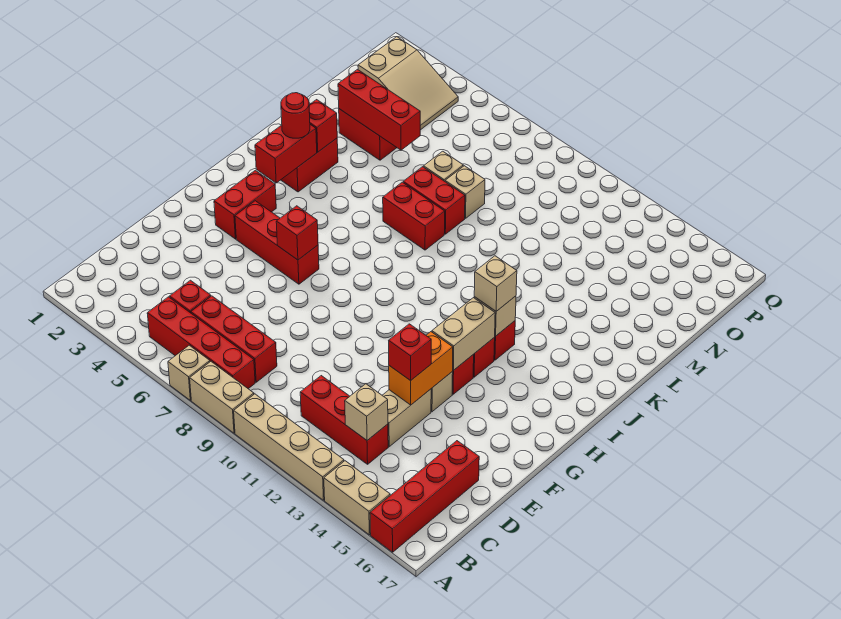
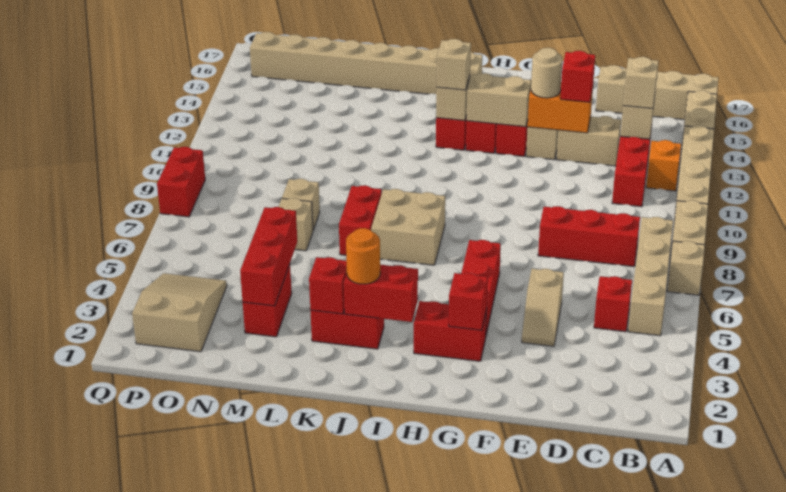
red brick A16:D16 level 1 -> tan brick A16:D16 level 1
red brick B5:B8 level 1 -> tan brick B5:B8 level 1
none -> orange brick B12 level 1
red brick C6:C8 level 1 -> red brick C8:E8 level 1
none -> tan brick C13 level 3
none -> tan slope E4:E5 level 1 top 5
none -> tan round brick F13 level 3
red brick G6 level 2 -> red brick G3 level 2
none -> tan brick I7:J8 level 1
none -> tan brick I16:P16 level 1
red round brick J3 level 3 -> orange round brick J3 level 3
red brick L7:L8 level 1 -> red brick Q8:Q9 level 1

